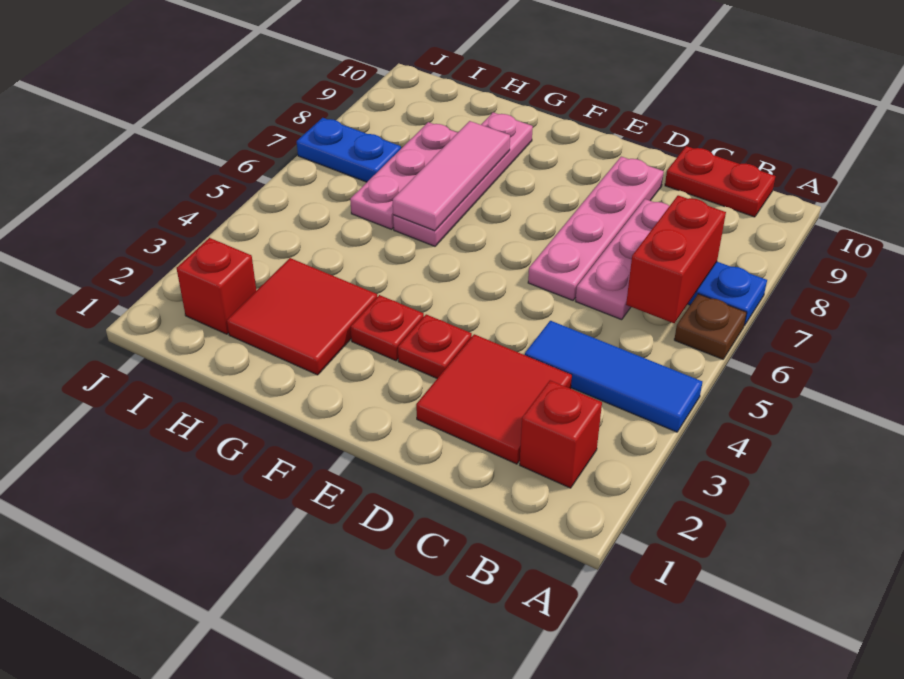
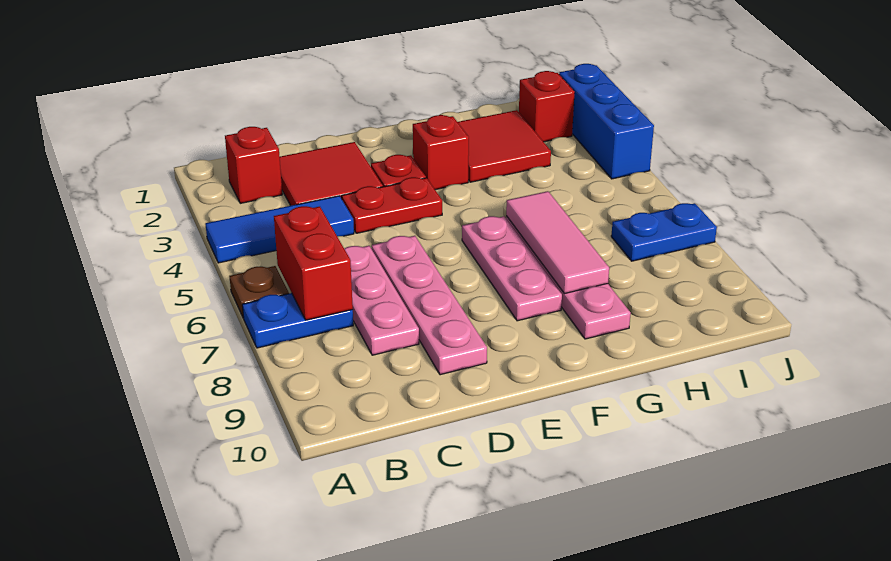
red plate B10:C10 level 1 -> red plate D4:E4 level 1
red plate F3 level 1 -> red brick F3 level 1
pink plate H6:H8 level 1 -> pink plate F6:F8 level 1
none -> blue brick J2:J4 level 1

